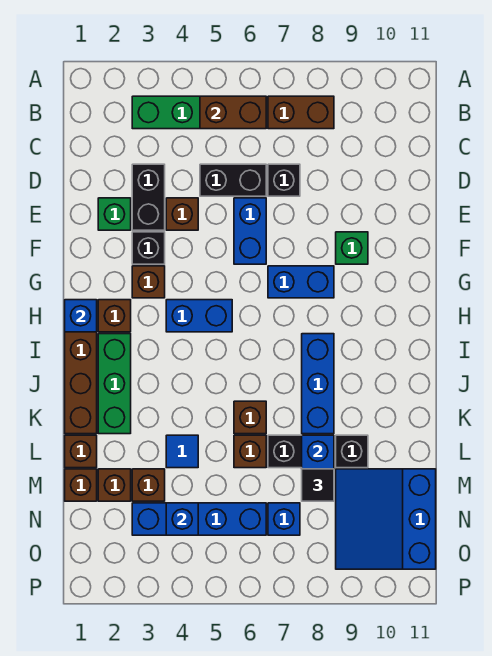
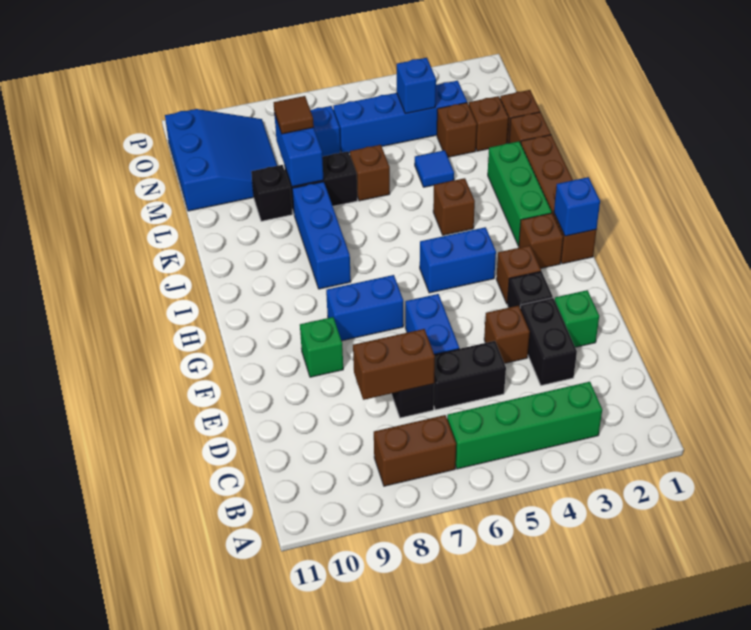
brown brick B5:B6 level 2 -> brown brick D7:D8 level 2
brown brick K6 level 1 -> brown brick J4 level 1
black tile M8 level 3 -> brown tile M8 level 3

